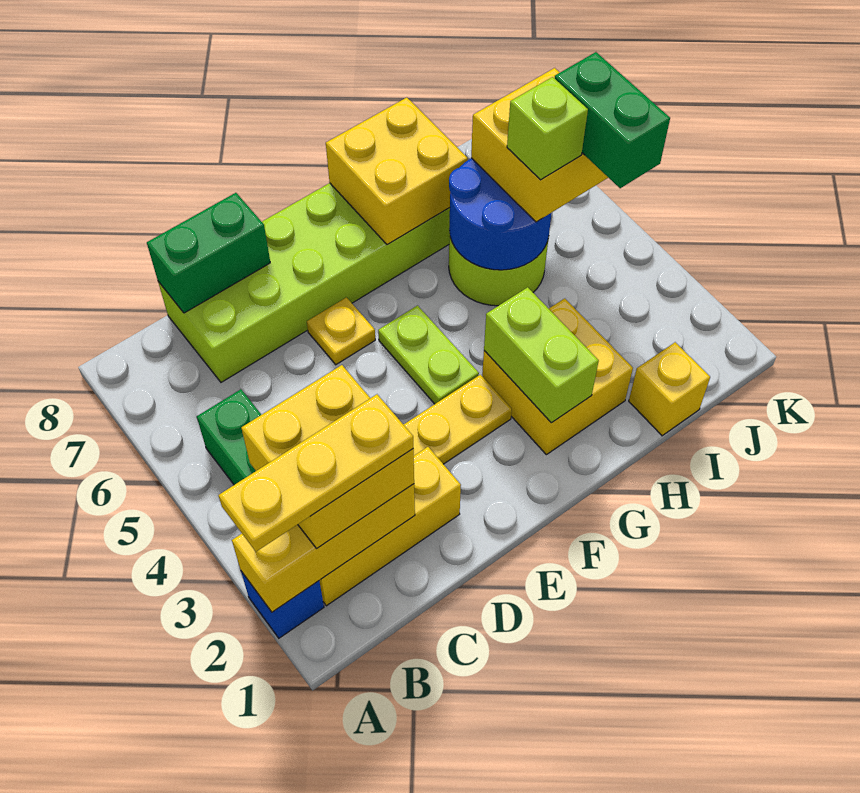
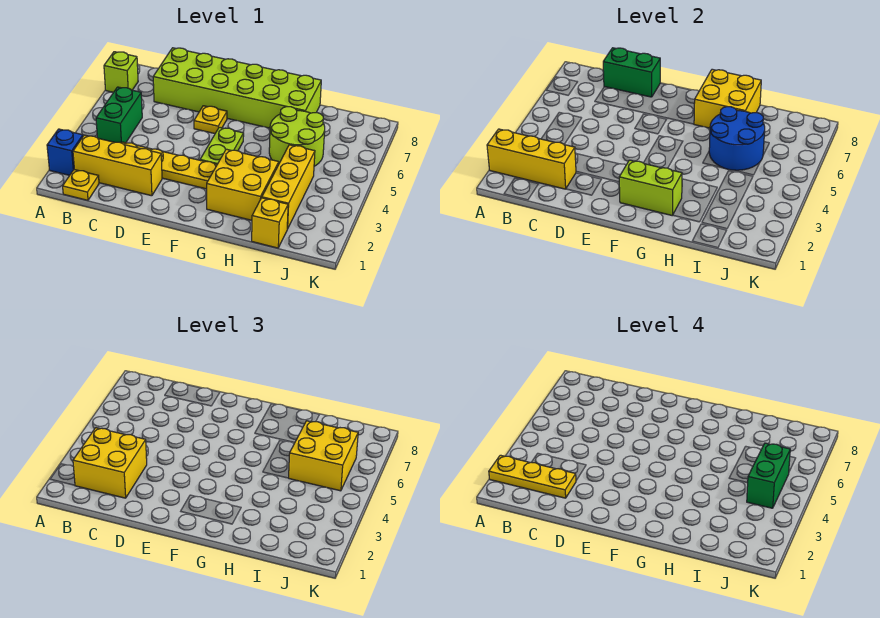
none -> yellow plate B1 level 1
lime brick G2:G3 level 2 -> lime brick F2:G2 level 2
none -> yellow brick I2:I4 level 1
lime brick I5 level 4 -> lime brick A7 level 1

